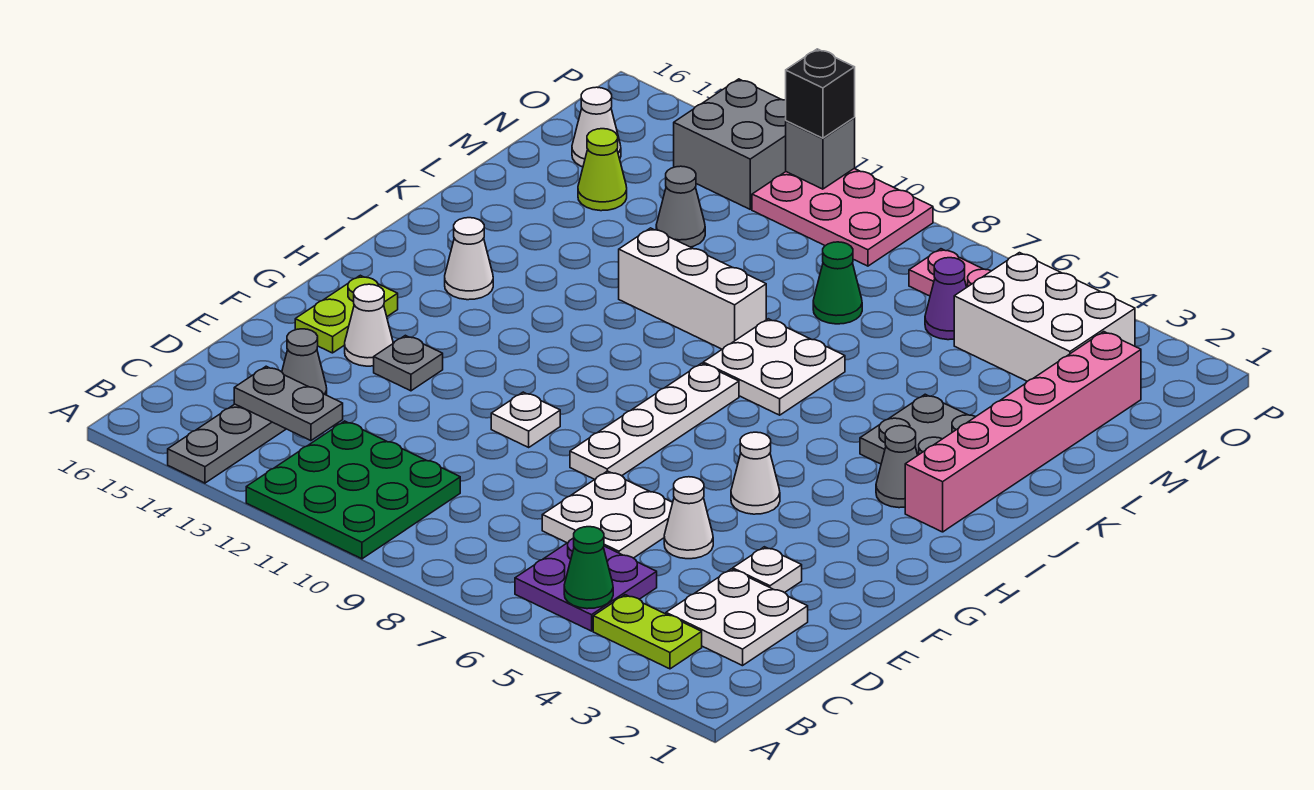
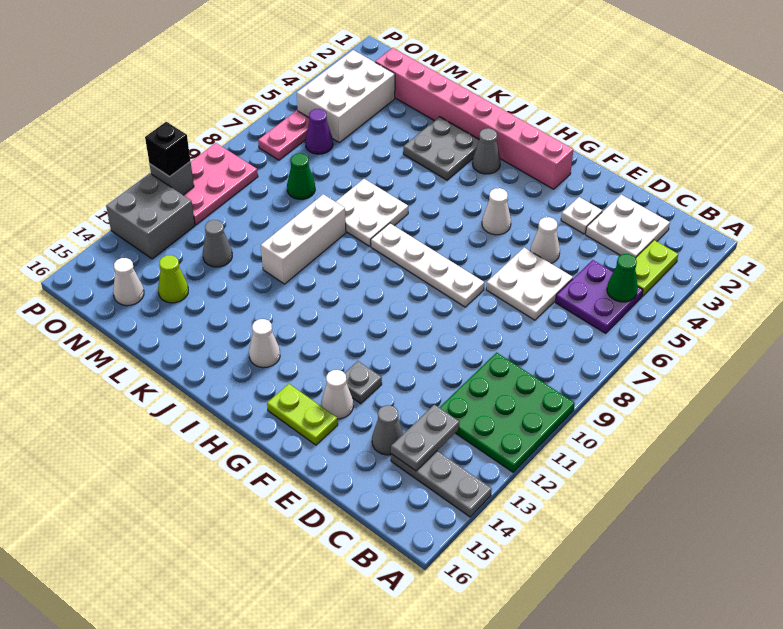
white plate F10 level 1 -> none
pink brick I2:N2 level 1 -> pink brick G2:N2 level 1

